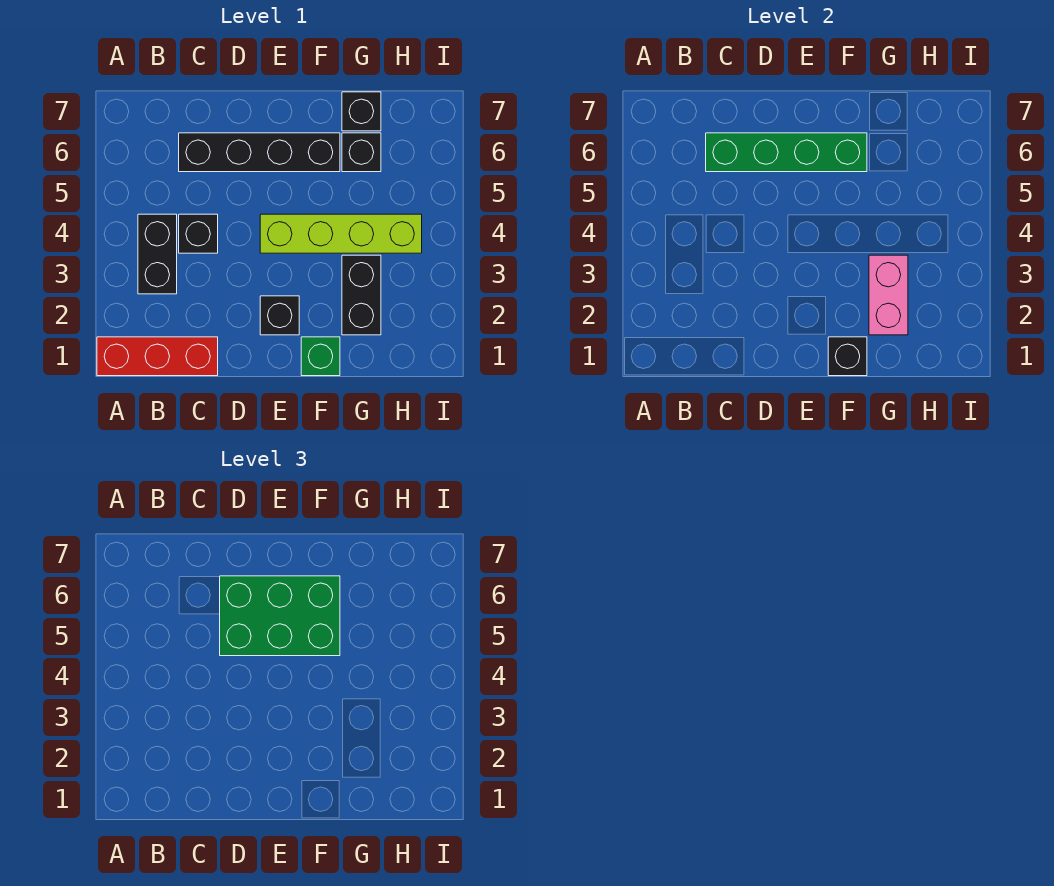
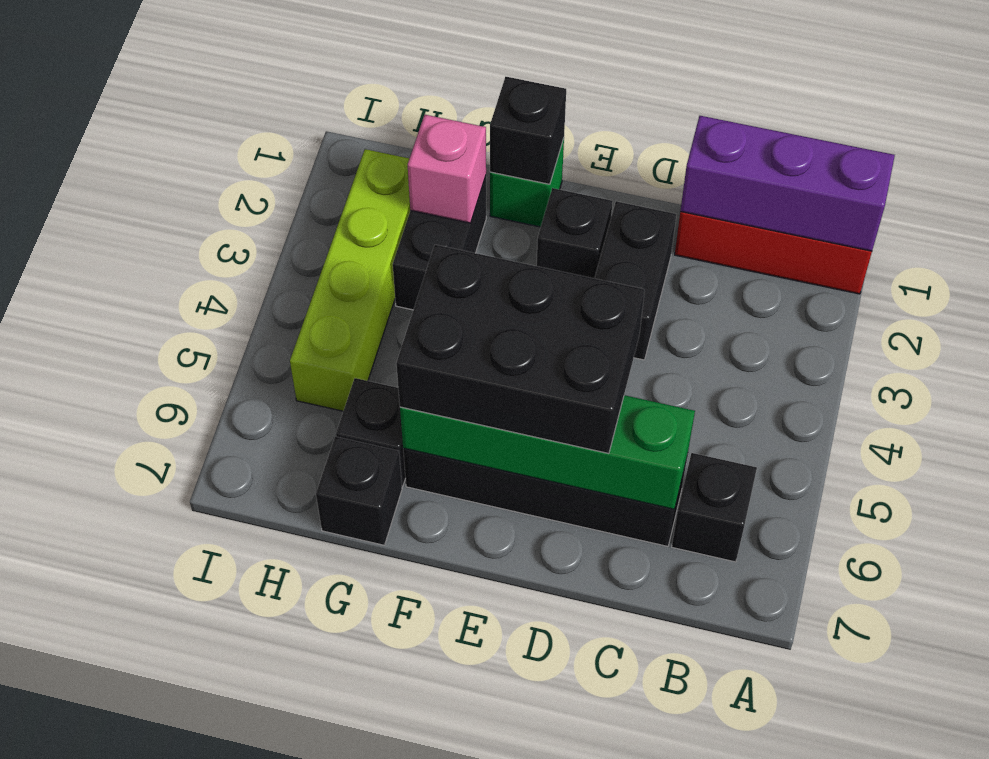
none -> purple brick A1:C1 level 2
black brick B3:B4 level 1 -> black brick D2:D3 level 1
black brick C4 level 1 -> black brick B6 level 1
green brick D5:F6 level 3 -> black brick D5:F6 level 3
lime brick E4:H4 level 1 -> lime brick H2:H5 level 1
pink brick G2:G3 level 2 -> pink brick G2 level 2

